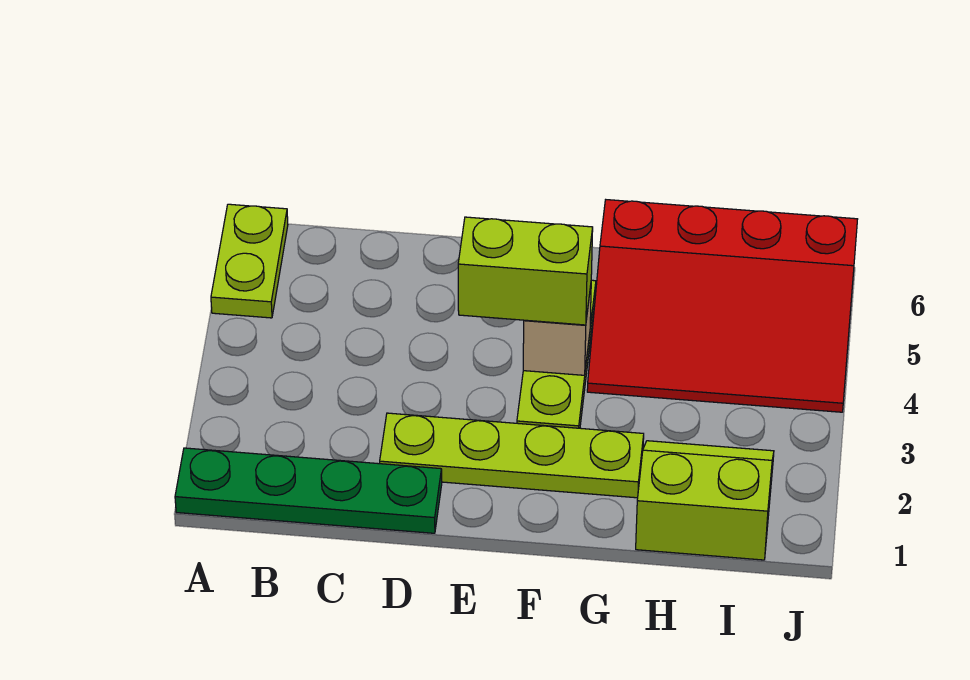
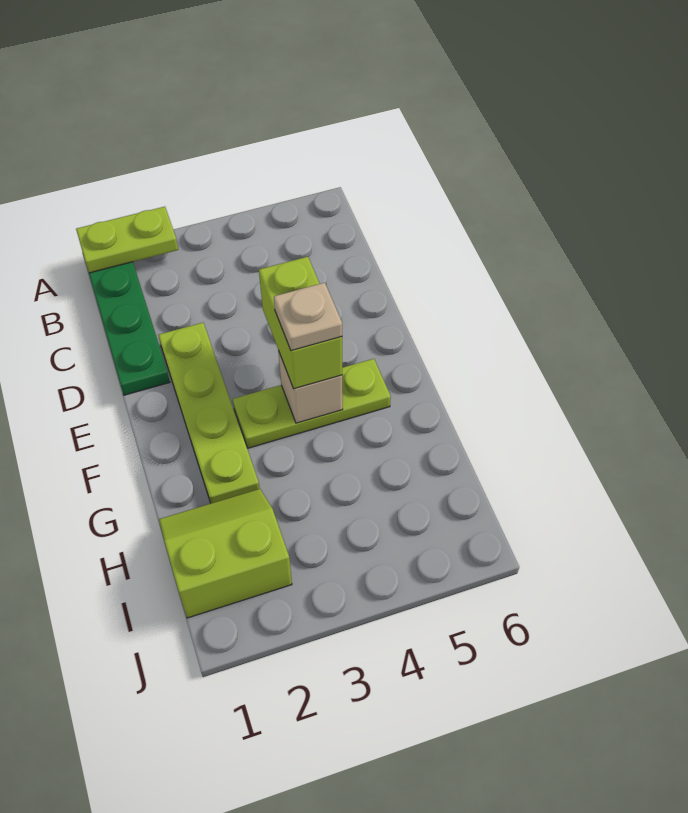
lime plate A5:A6 level 1 -> lime plate A1:A2 level 2
none -> tan plate F4 level 4
red slope G4:J6 level 1 top 6 -> none
lime slope H1:I2 level 1 top 1 -> lime slope H1:I2 level 1 top I

